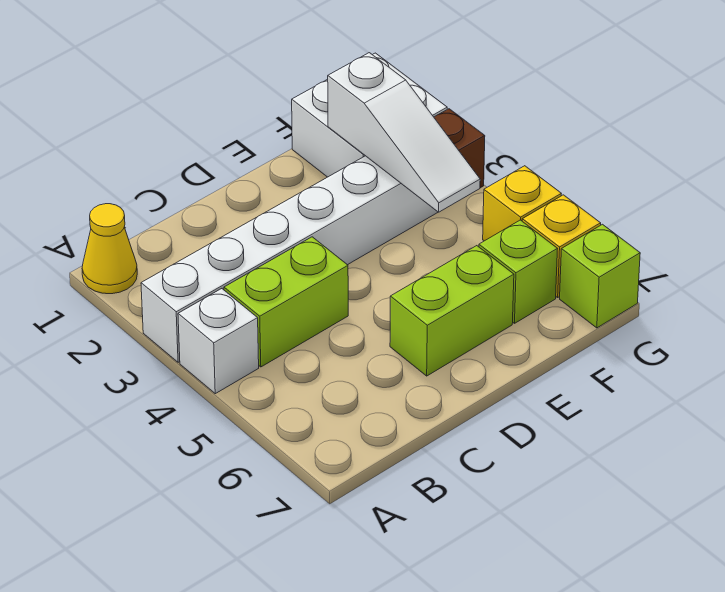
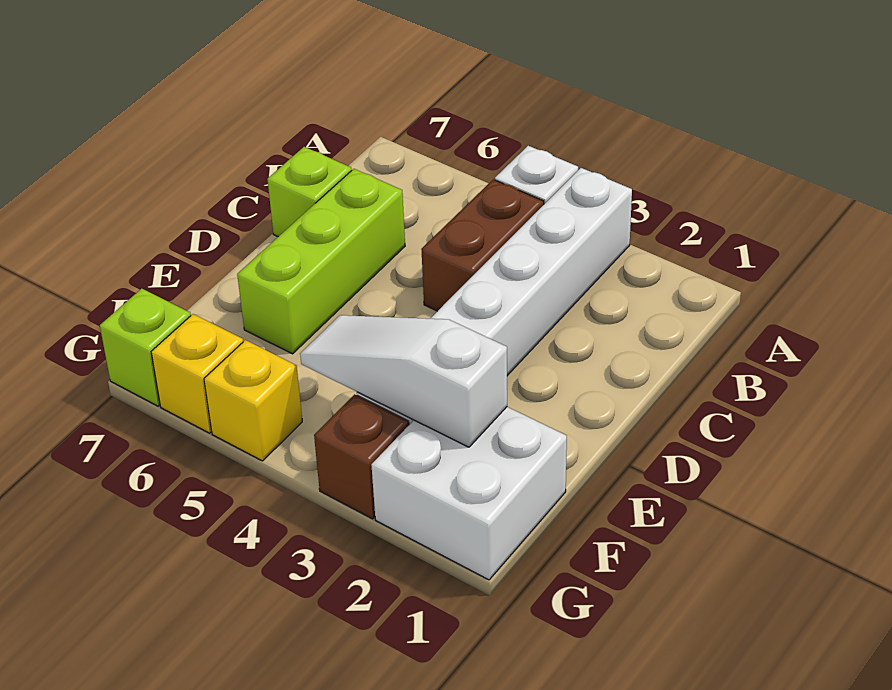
yellow cone A1 level 1 -> none
lime brick B4:C4 level 1 -> brown brick B4:C4 level 1
lime brick D6:E6 level 1 -> lime brick C6:E6 level 1
lime brick F6 level 1 -> lime brick C7 level 1

